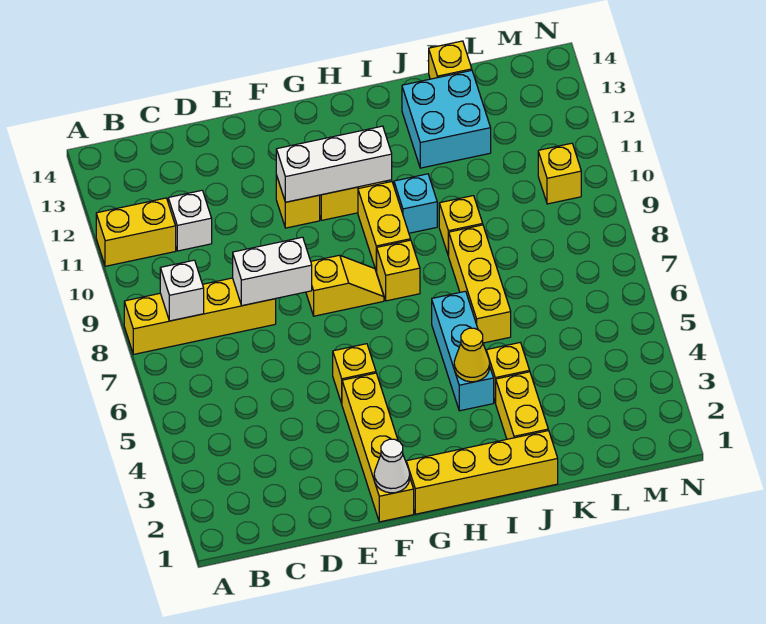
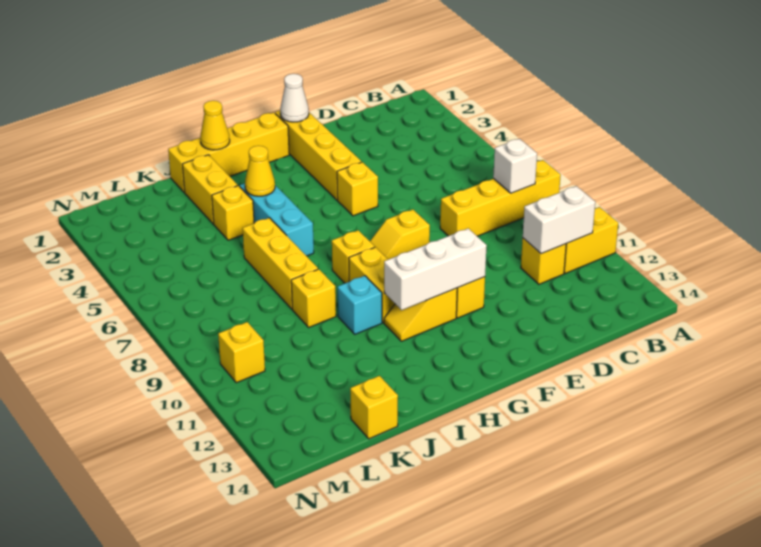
white brick C11 level 1 -> yellow brick C11 level 1
white brick D8:E8 level 2 -> white brick B11:C11 level 2
none -> yellow cone I1 level 2
cyan brick J12:K13 level 1 -> none

